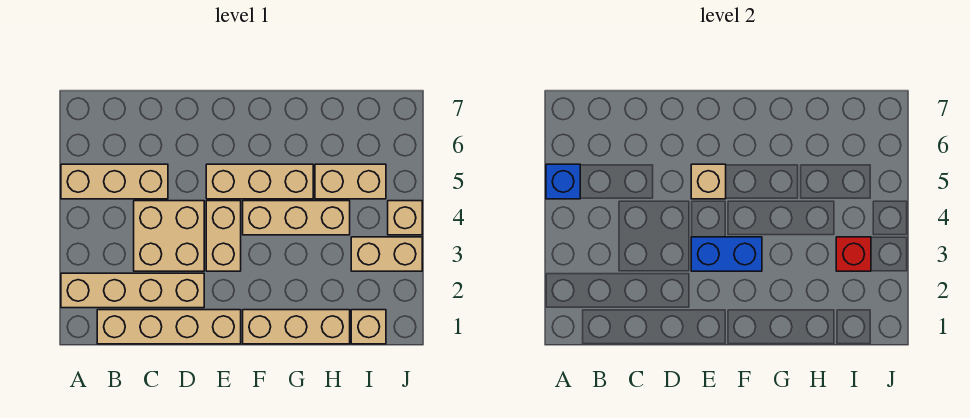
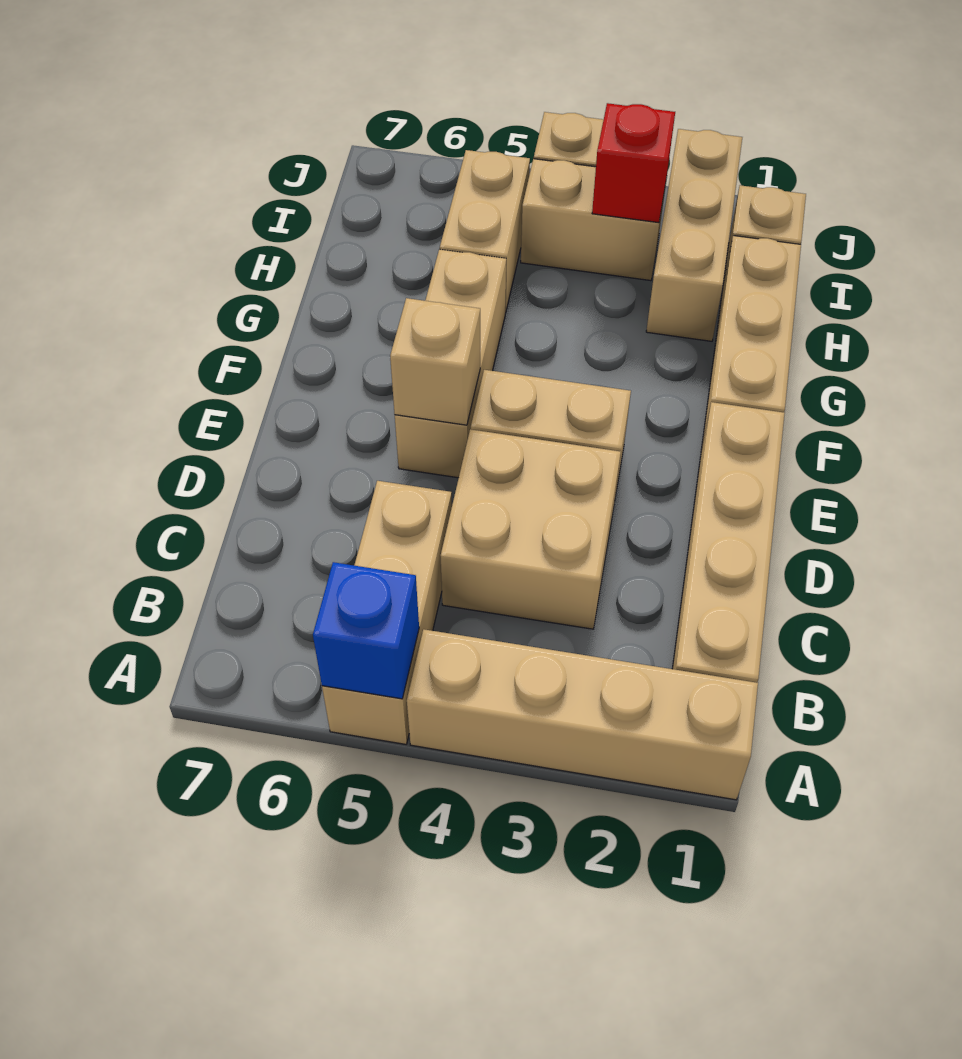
tan brick A2:D2 level 1 -> tan brick A1:A4 level 1
blue brick E3:F3 level 2 -> none
tan brick F4:H4 level 1 -> tan brick H2:J2 level 1
tan brick I3:J3 level 1 -> tan brick I3:I4 level 1

